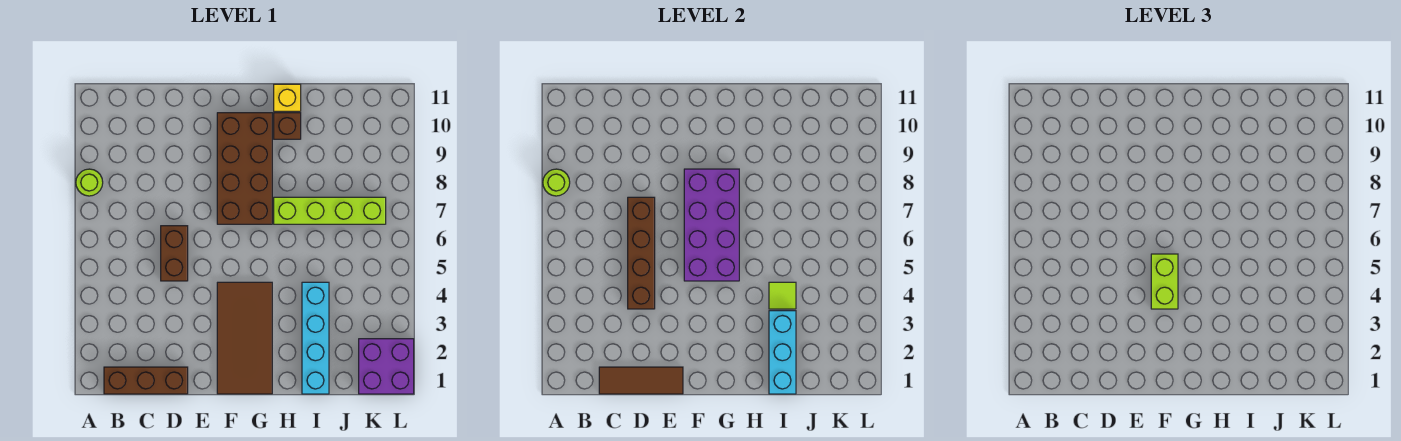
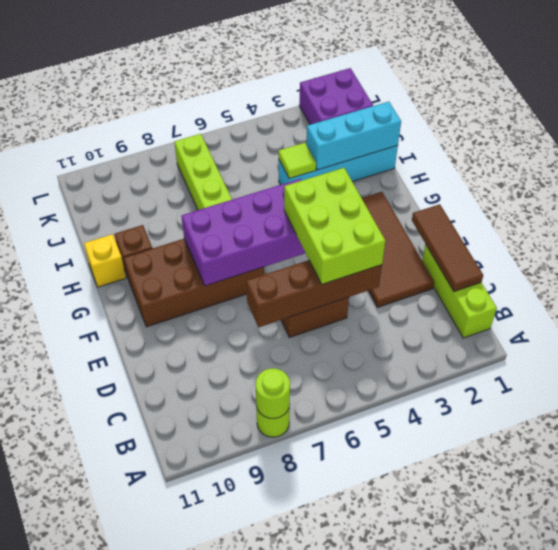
brown brick B1:D1 level 1 -> lime brick B1:D1 level 1
brown tile F1:G4 level 1 -> brown tile D2:G3 level 1
lime brick F4:F5 level 3 -> lime brick D4:F5 level 3

